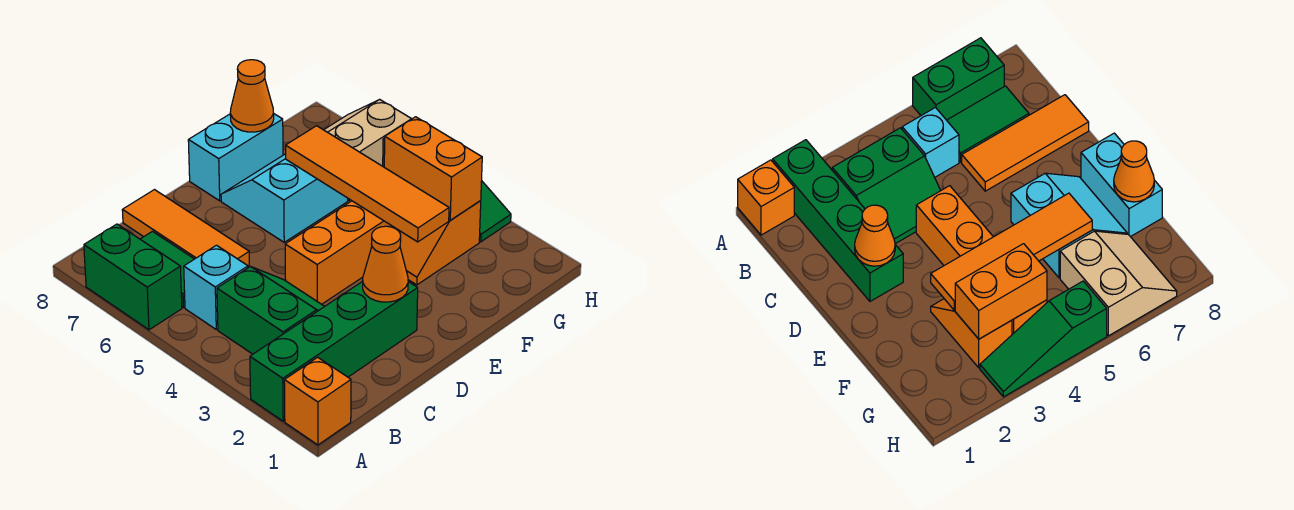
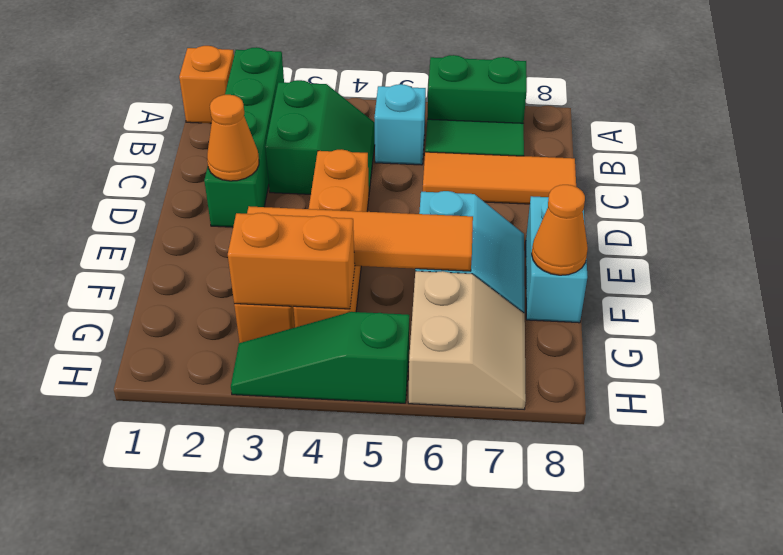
green slope B3:C4 level 1 top B -> green slope B3:C4 level 1 top 3

